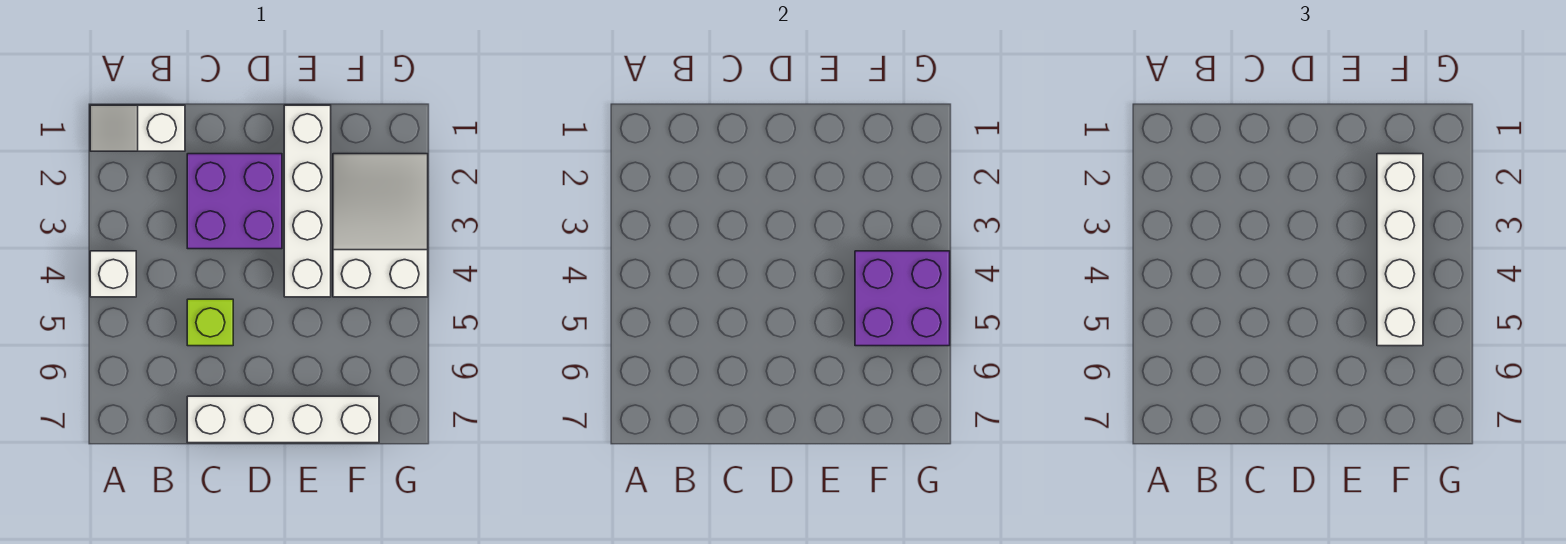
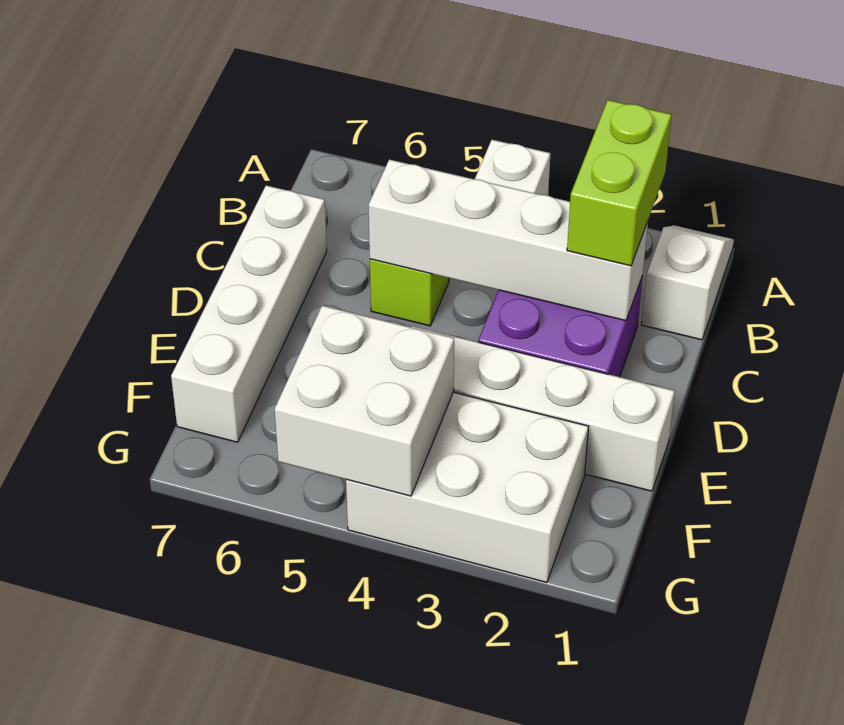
none -> lime brick B2:C2 level 3
white slope F2:G4 level 1 top 4 -> white brick F2:G4 level 1
white brick F2:F5 level 3 -> white brick C2:C5 level 2
purple brick F4:G5 level 2 -> white brick F4:G5 level 2

